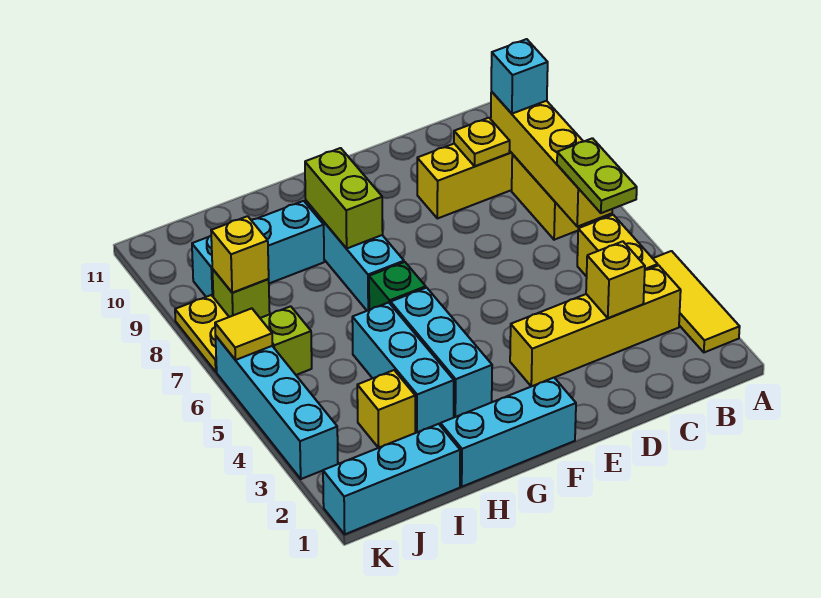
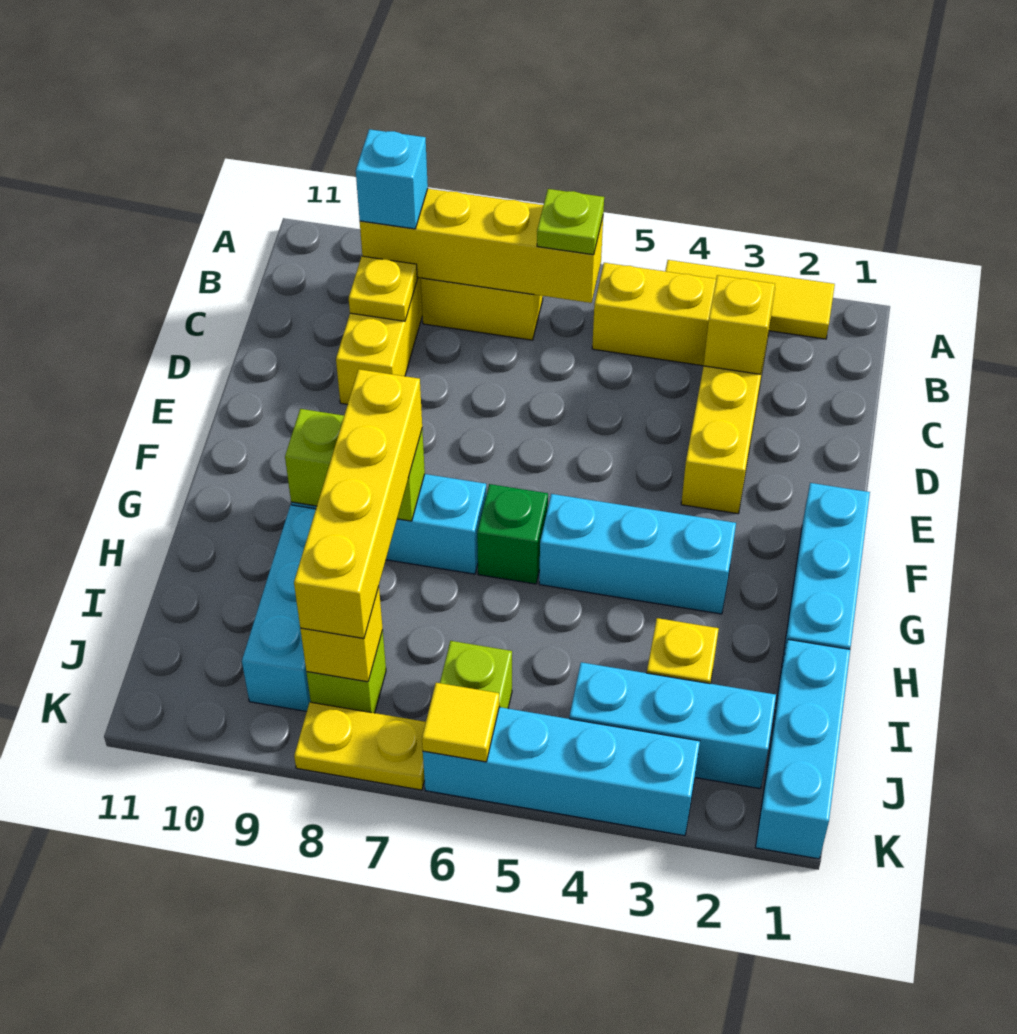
lime plate B5:B6 level 3 -> lime plate B6 level 3
none -> yellow brick G8:J8 level 3
cyan brick H3:H5 level 1 -> cyan brick J2:J4 level 1

